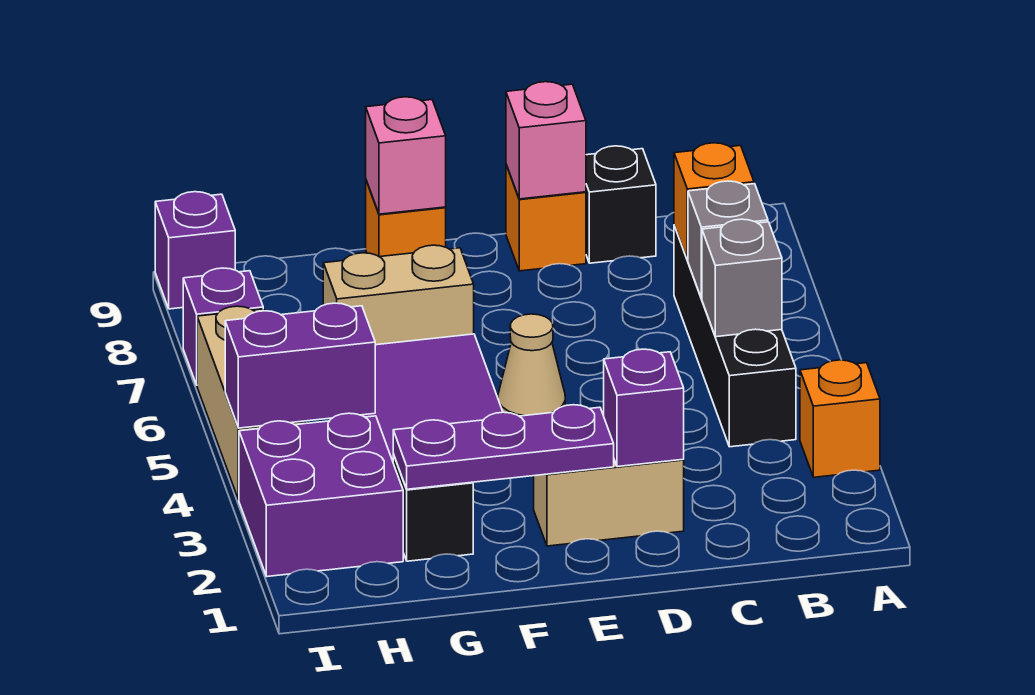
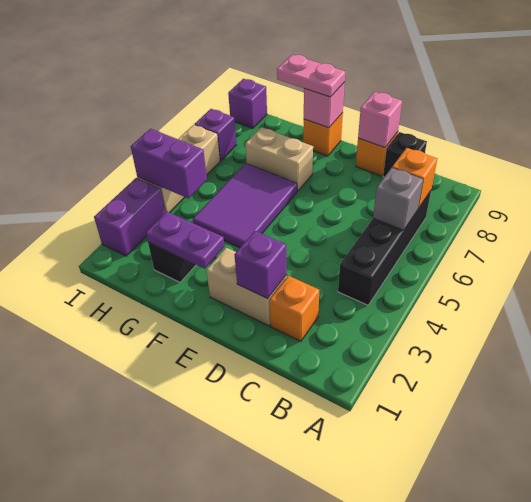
orange brick A3 level 1 -> orange brick C2 level 1
grey brick B5 level 2 -> none
purple plate E2:G2 level 2 -> purple plate F2:G2 level 2
tan cone E5 level 1 -> none
none -> pink plate F9:G9 level 3
purple brick H2:I3 level 1 -> purple brick I2:I3 level 1

